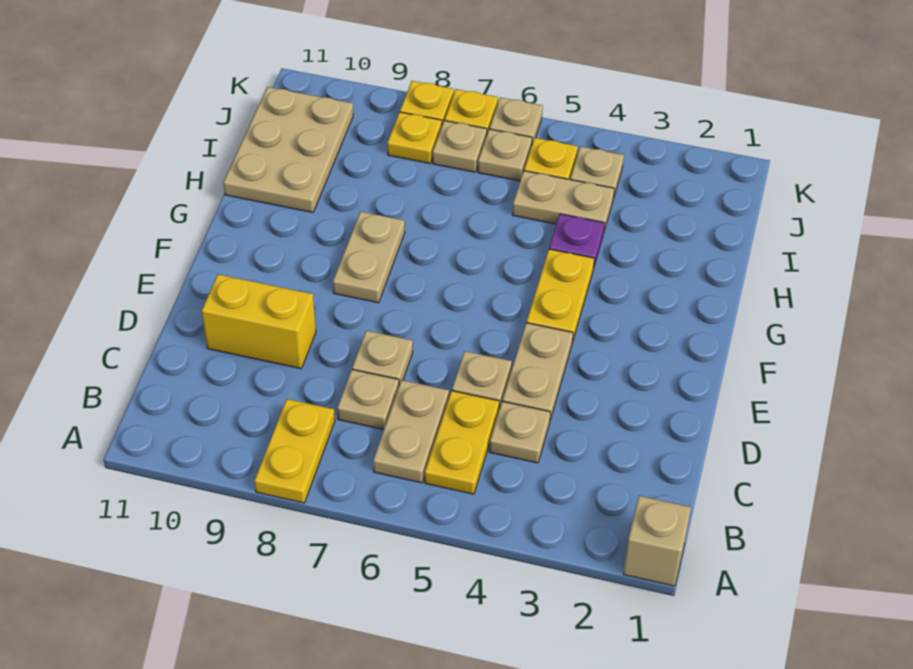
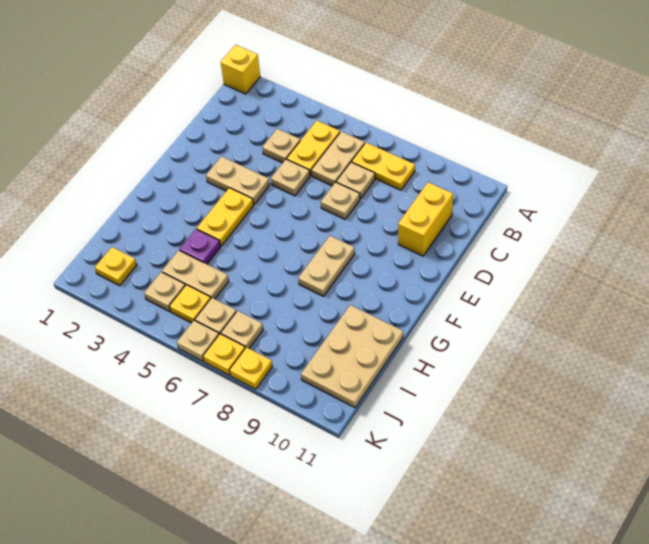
tan brick A1 level 1 -> yellow brick A1 level 1
yellow plate A8:B8 level 1 -> yellow plate B7:B8 level 1
tan plate D4:E4 level 1 -> tan plate E3:E4 level 1
yellow brick D9:D10 level 1 -> yellow brick C10:D10 level 1
yellow plate J8 level 1 -> yellow plate J2 level 1

